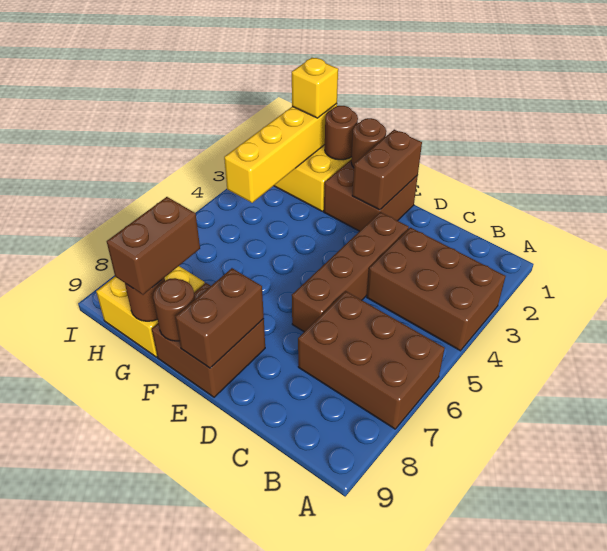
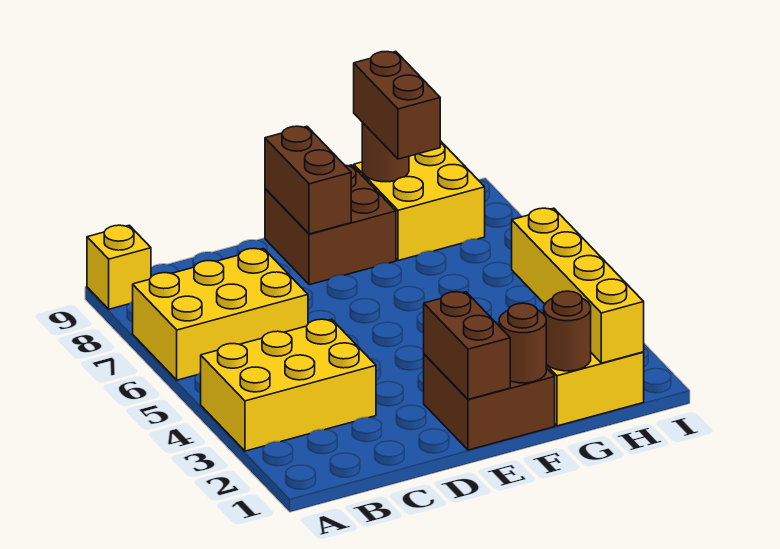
brown brick A3:C4 level 1 -> yellow brick A3:C4 level 1
brown brick A6:C7 level 1 -> yellow brick A6:C7 level 1
brown brick D3:D6 level 1 -> none
brown round brick F9 level 2 -> none
yellow brick H1 level 3 -> yellow brick A9 level 1

